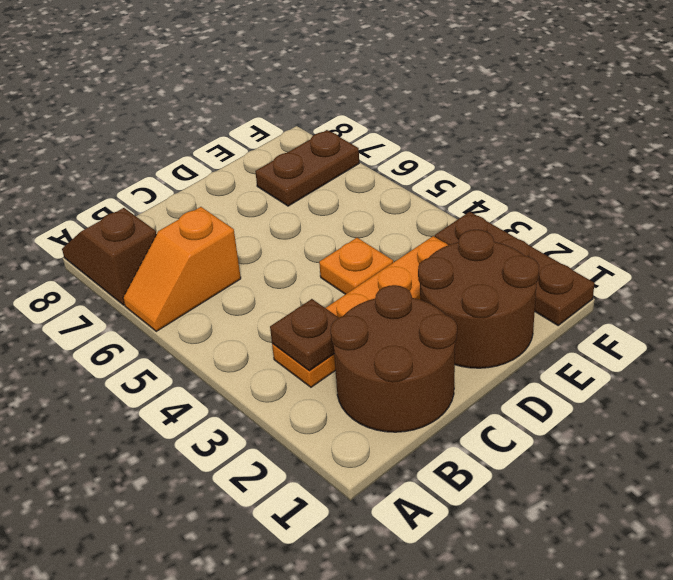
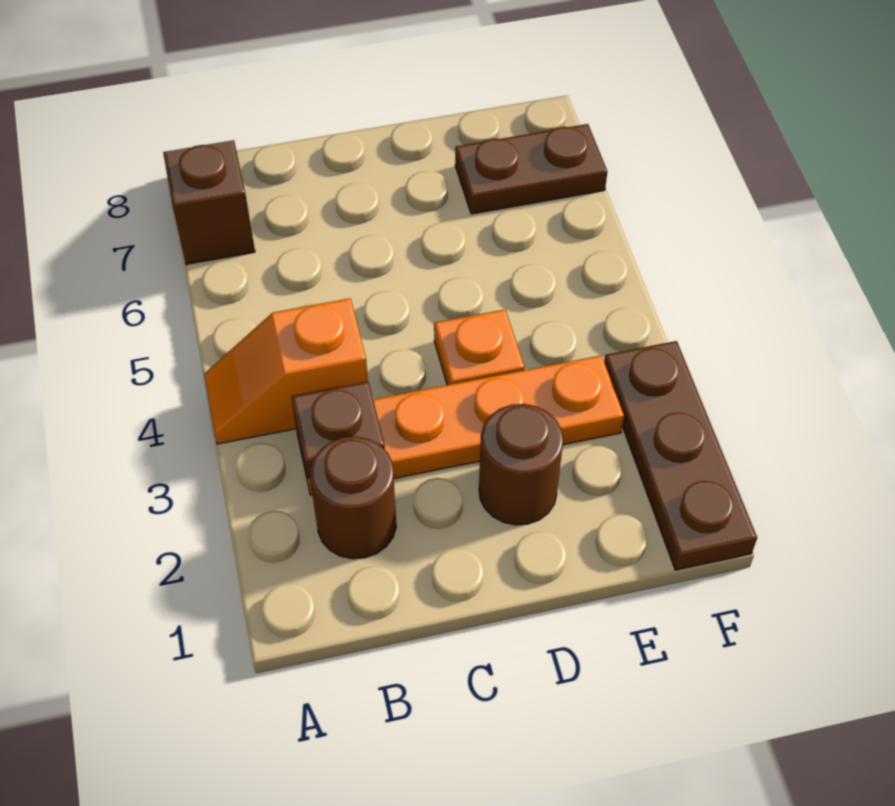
orange slope A6:B6 level 1 top B -> orange slope A4:B4 level 1 top B
brown round brick B1:C2 level 1 -> brown round brick B2 level 1
brown round brick D1:E2 level 1 -> brown round brick D2 level 1

